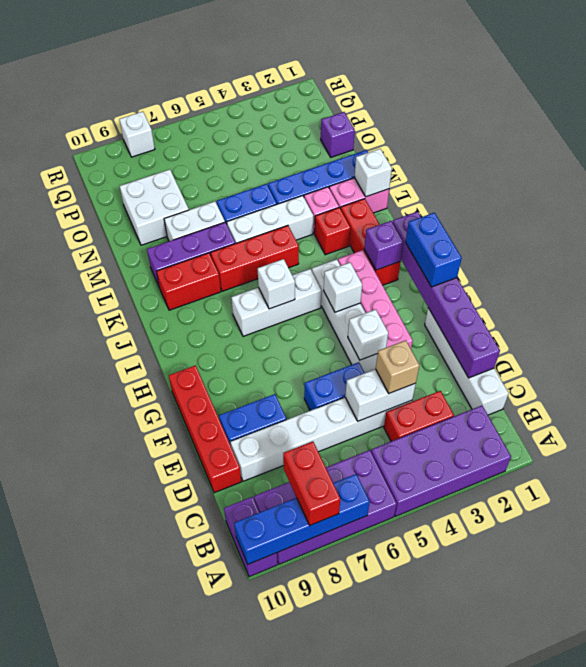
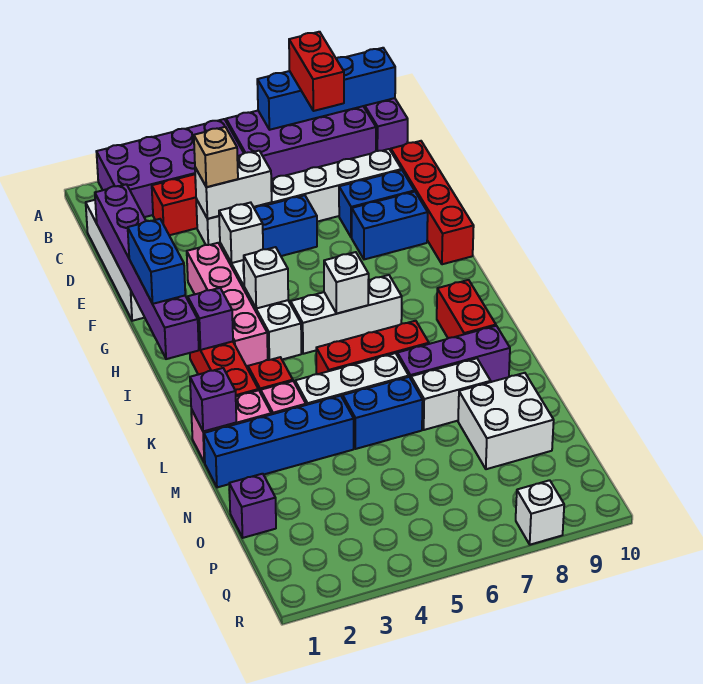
none -> blue brick F8:F9 level 1
red brick K8:K9 level 1 -> red brick J9:K9 level 1
white brick L1 level 2 -> purple brick L1 level 2

